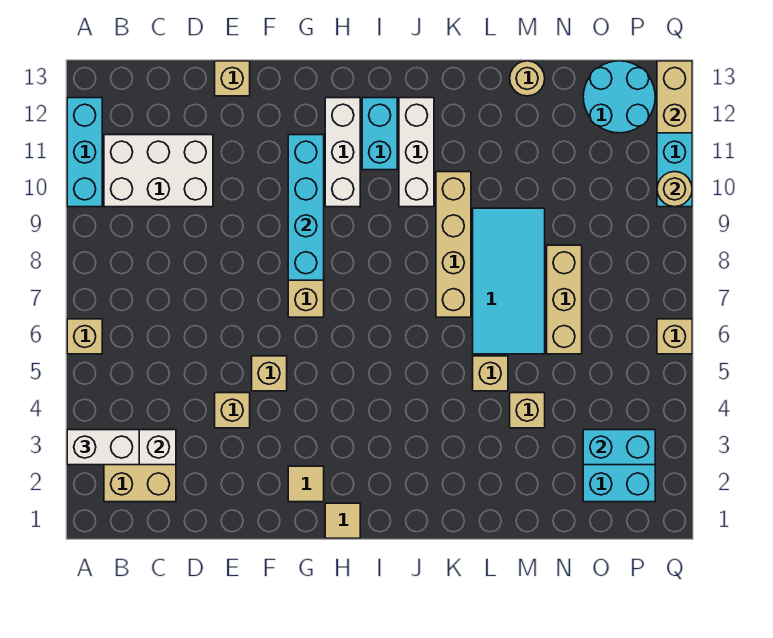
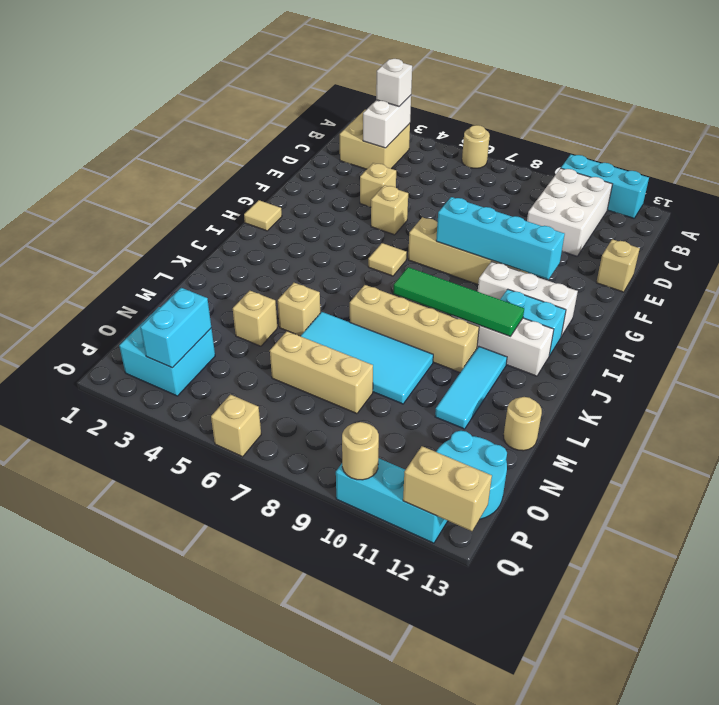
white brick A3:B3 level 3 -> white brick B3 level 3
tan brick A6 level 1 -> tan round brick A6 level 1
tan tile G2 level 1 -> tan tile H6 level 1
none -> green tile J8:J11 level 2
none -> cyan tile K11:M11 level 1

